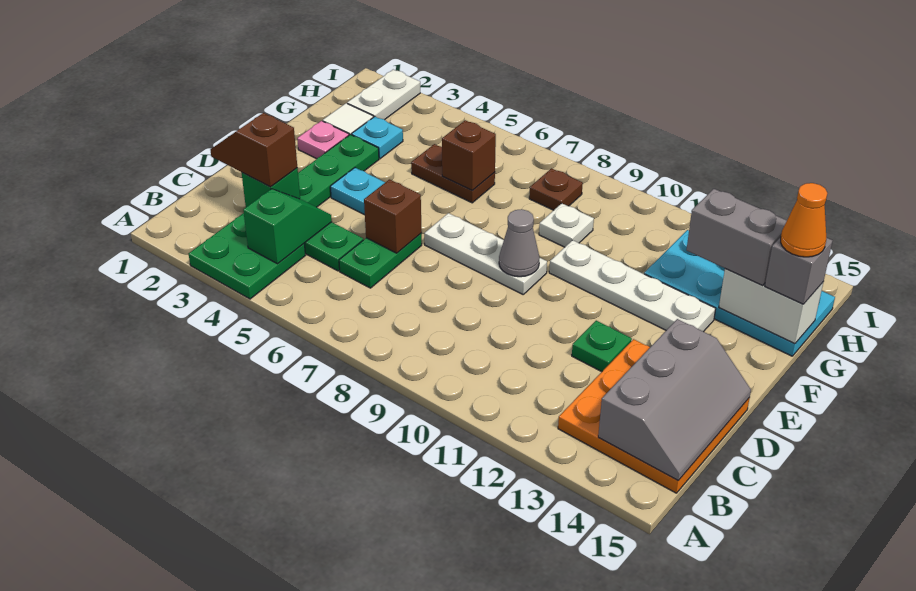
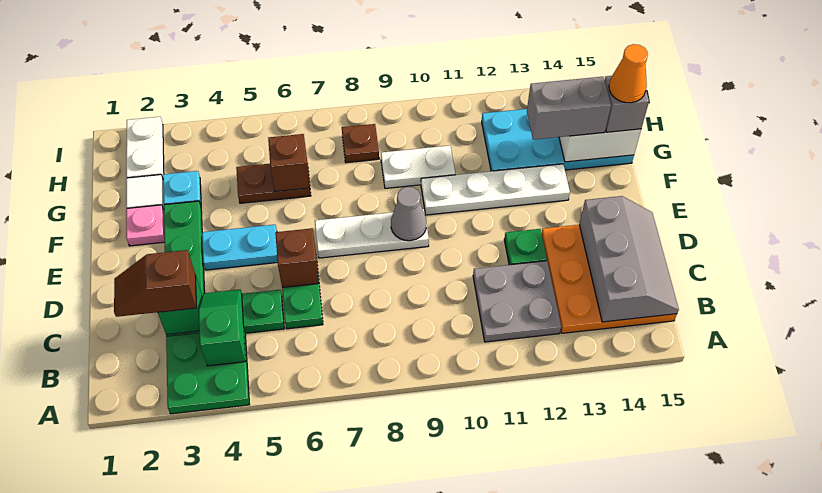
none -> grey plate B11:C12 level 1
white plate G9 level 1 -> white plate G9:G10 level 1

